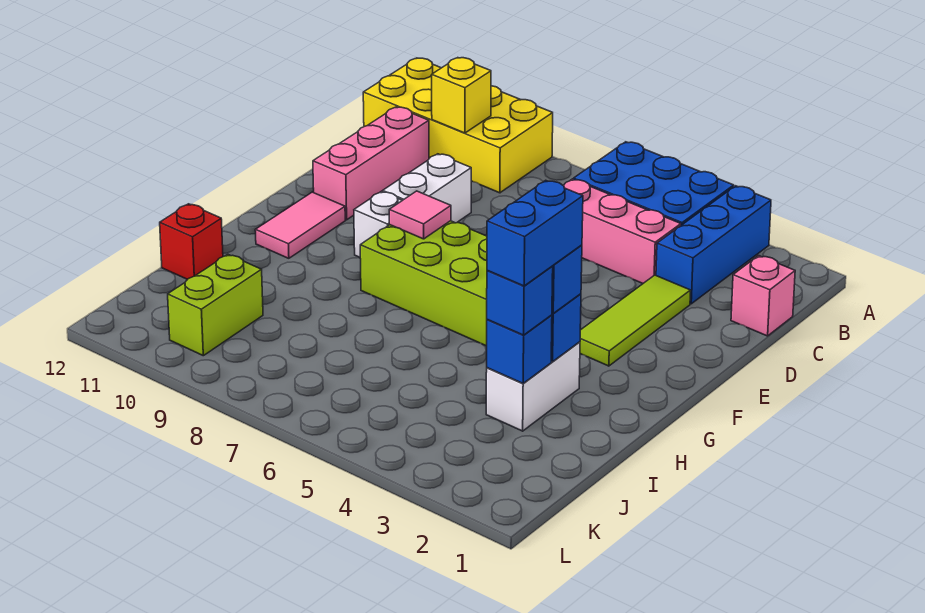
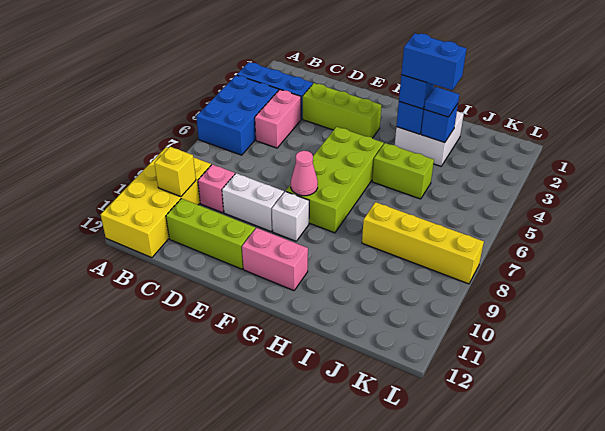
pink brick C1 level 1 -> pink brick C9 level 1
pink brick C4:C6 level 1 -> pink brick C4:C5 level 1
pink brick C11:E11 level 1 -> lime brick C11:E11 level 1
lime tile D3:F3 level 1 -> lime brick D3:F3 level 1
pink tile F8 level 2 -> pink cone F8 level 2
pink tile F11:G11 level 1 -> pink brick F11:G11 level 1
white brick H3:I3 level 1 -> white brick H2:I3 level 1
blue brick I3 level 3 -> blue tile I3 level 3
none -> yellow brick I8:L8 level 1
red brick I12 level 1 -> none
lime brick J10:K10 level 1 -> lime brick H5:I5 level 1

